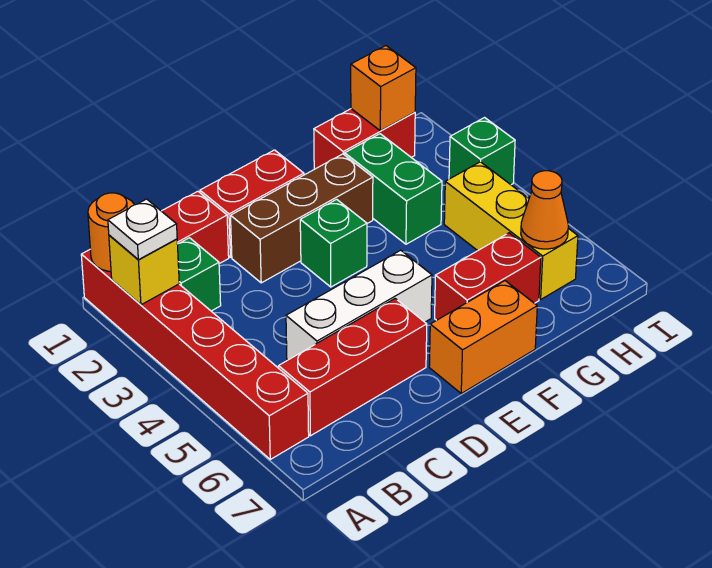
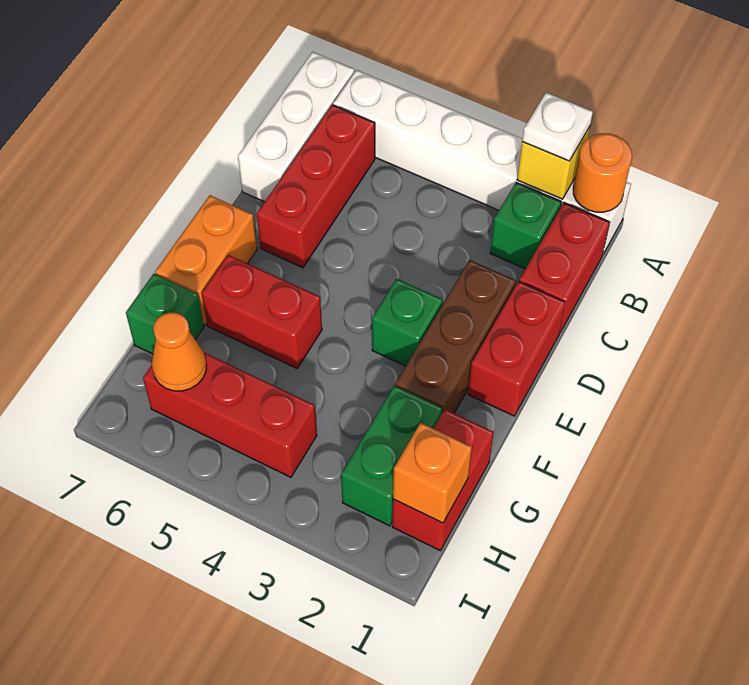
red brick A1:A6 level 1 -> white brick A1:A6 level 1
white brick C5:E5 level 1 -> white brick A7:C7 level 1
red brick F6:G6 level 1 -> red brick F5:F6 level 1
green brick G2:G3 level 1 -> green brick G2:H2 level 1
yellow brick H4:H6 level 1 -> red brick H4:H6 level 1
green brick I3 level 1 -> green brick G7 level 1

